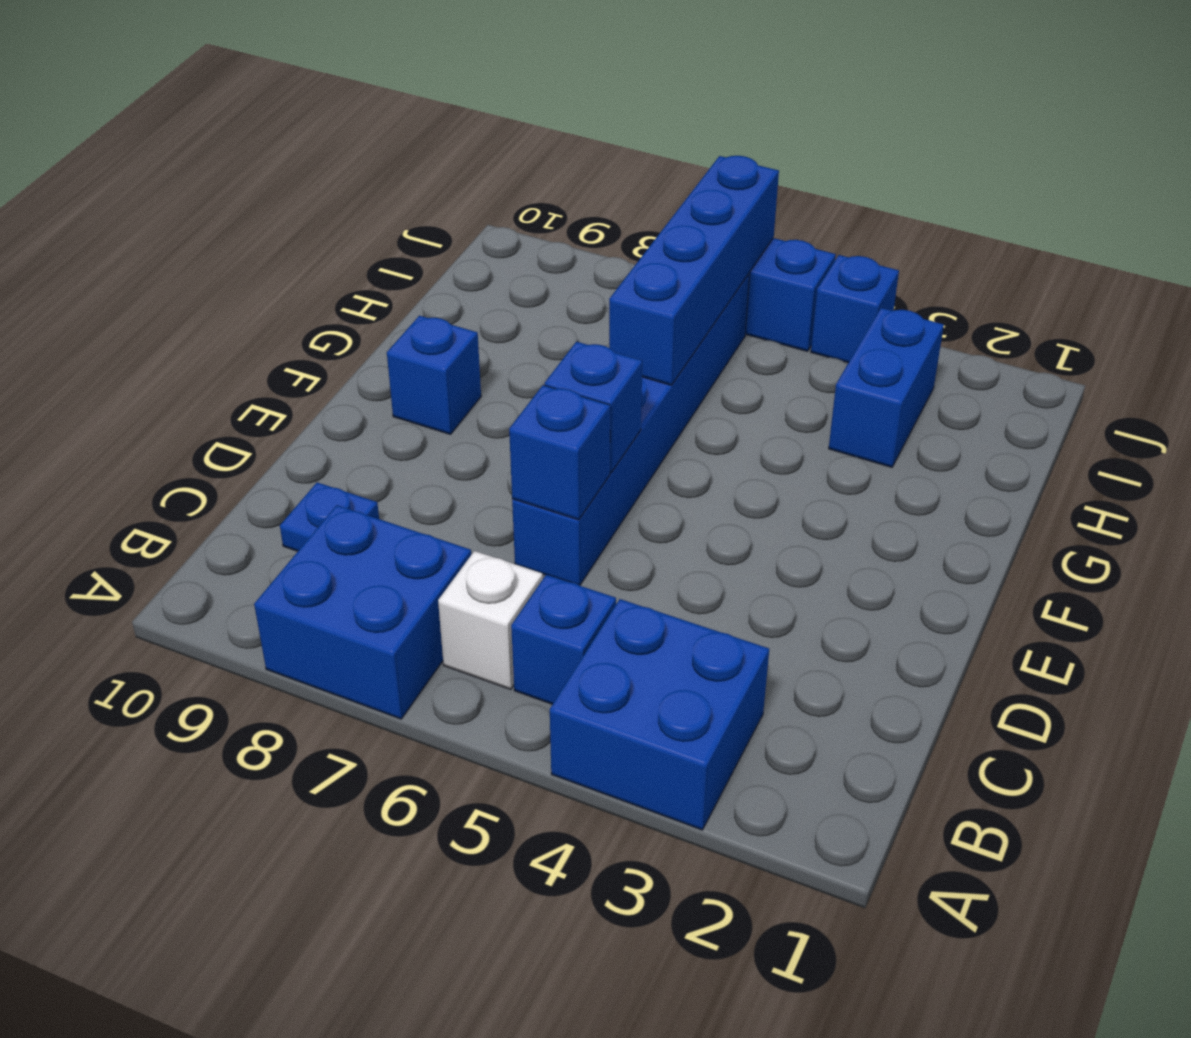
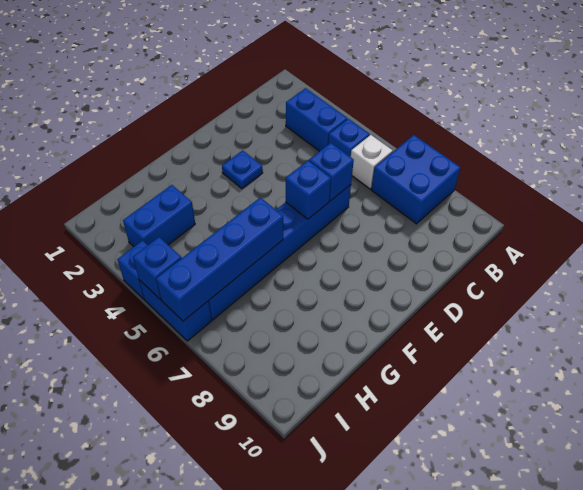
blue brick A3:B4 level 1 -> blue brick B3:B4 level 1
blue plate C9 level 1 -> blue plate E3 level 1
blue brick F9 level 1 -> blue brick J5 level 2

